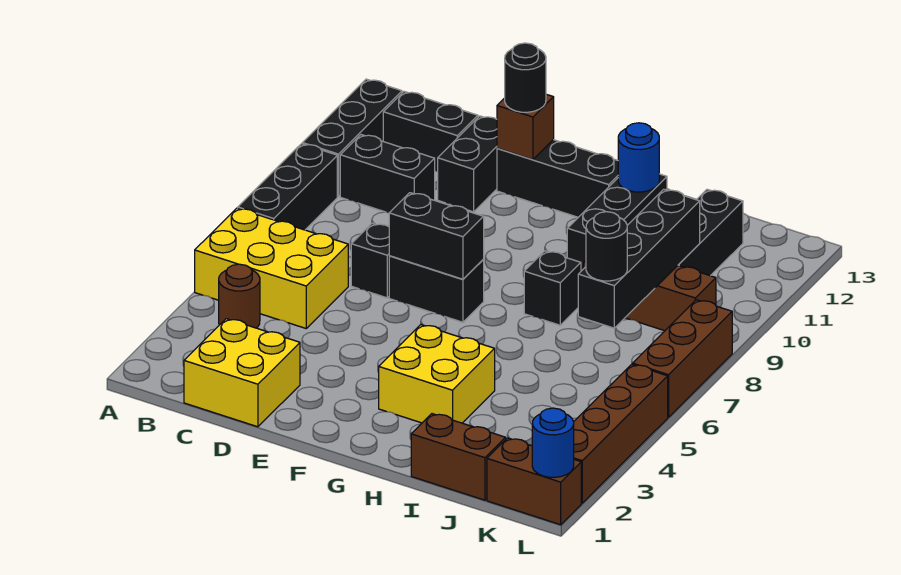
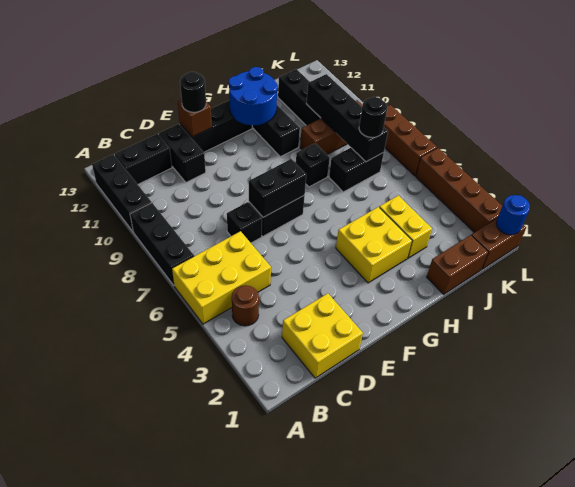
black brick B10:C10 level 1 -> black brick I7:J7 level 1
blue round brick H12 level 2 -> blue round brick G11:H12 level 2
none -> yellow brick I3:I4 level 1

